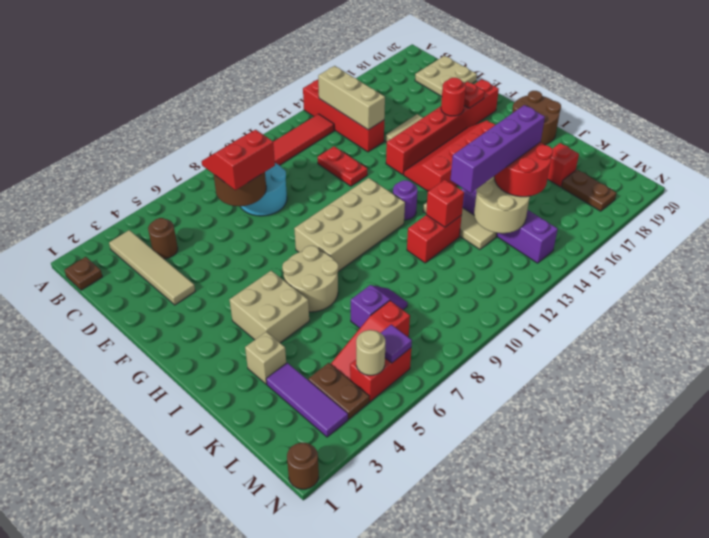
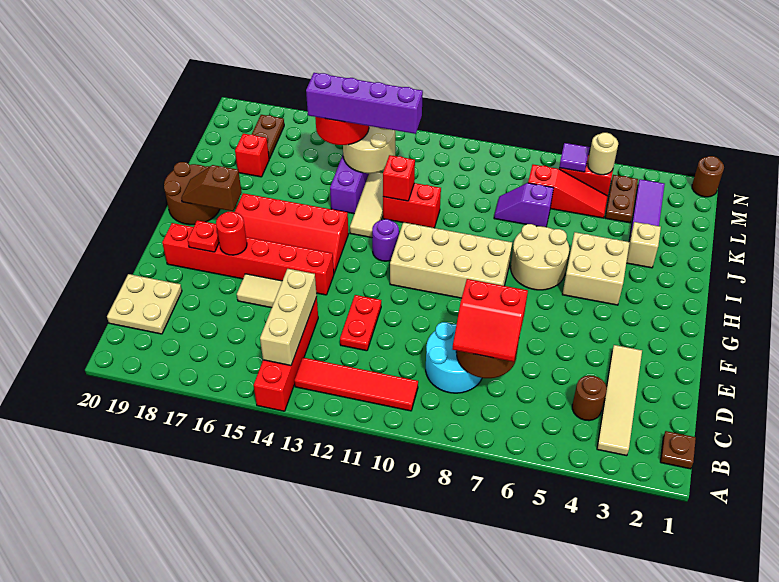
none -> brown slope H18:H19 level 2 top 18

